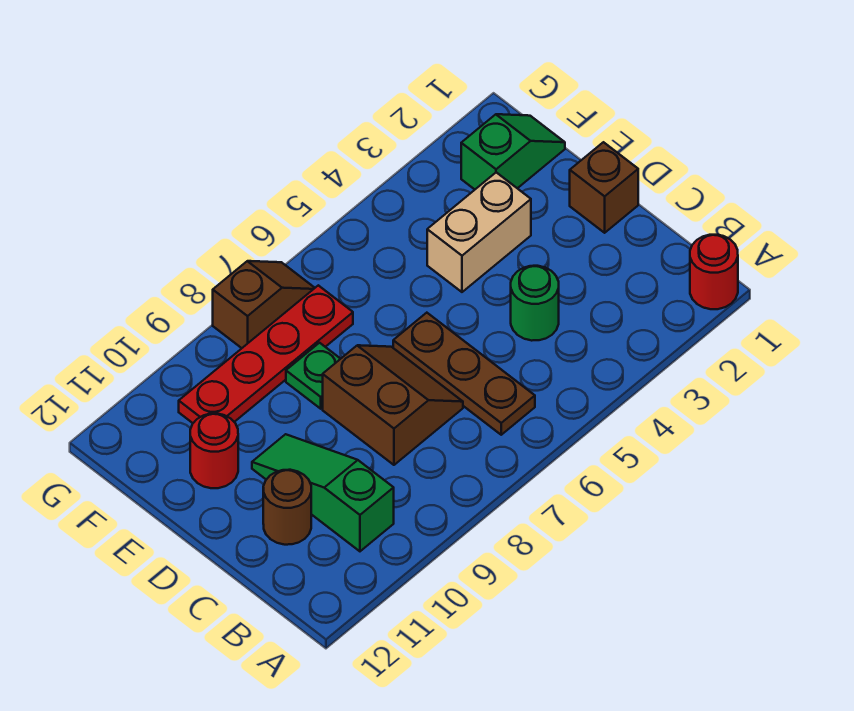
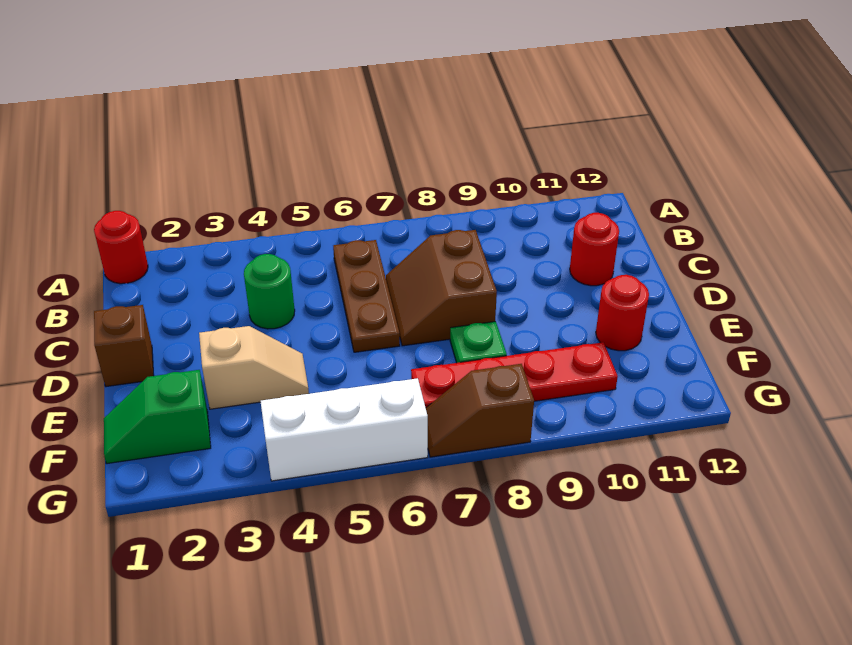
green slope B10:D10 level 1 top B -> none
brown round brick C11 level 1 -> red round brick C11 level 1
tan brick E3:E4 level 1 -> tan slope E3:E4 level 1 top 3
none -> white brick G4:G6 level 1

